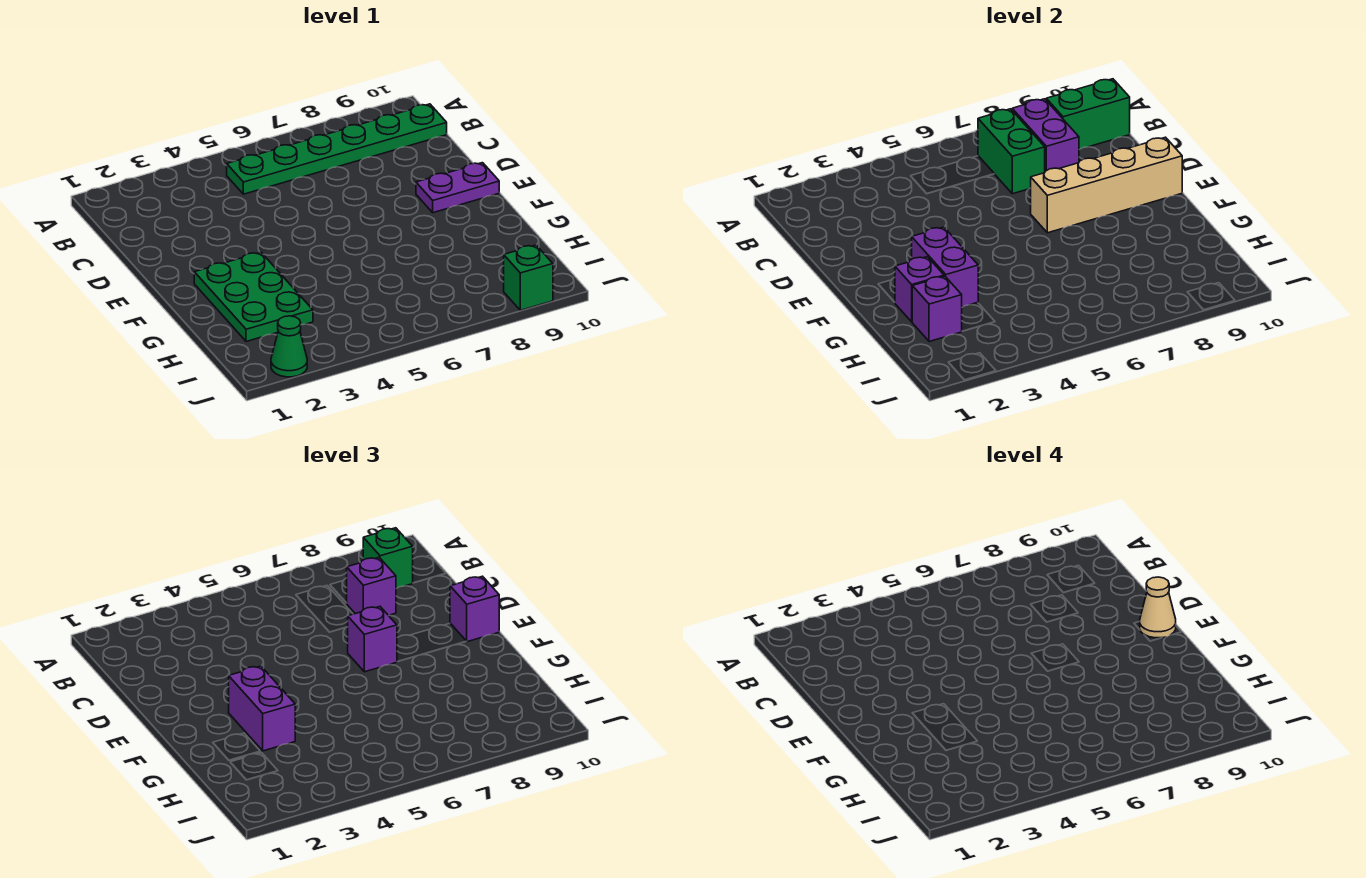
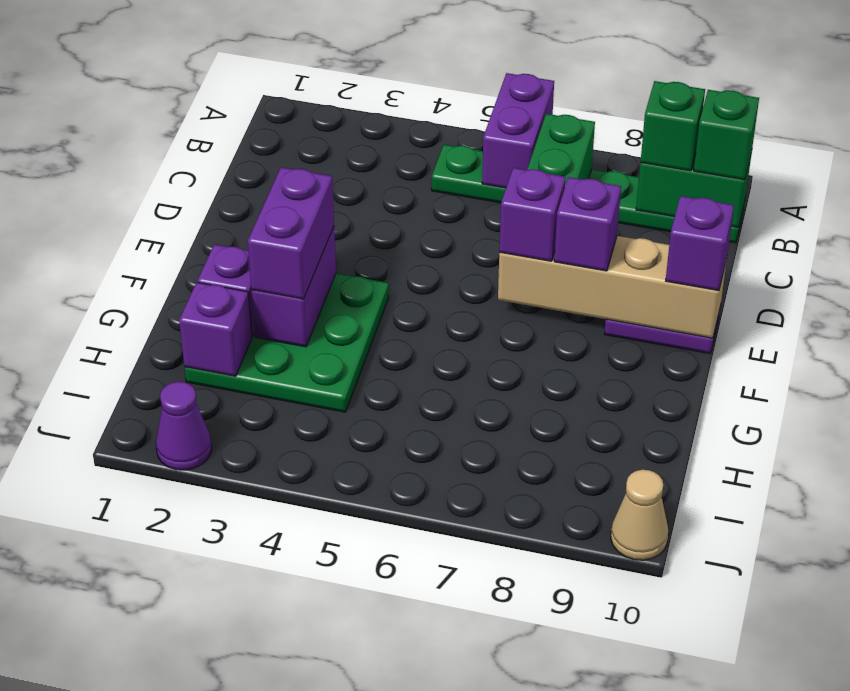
purple brick B8:C8 level 2 -> purple brick A6:B6 level 2
purple brick C8 level 3 -> purple brick E8 level 3
tan cone E10 level 4 -> tan cone J10 level 1
green plate F2:H3 level 1 -> green plate F2:H4 level 1
green cone J2 level 1 -> purple cone J2 level 1
green brick J9 level 1 -> green brick B10 level 3

